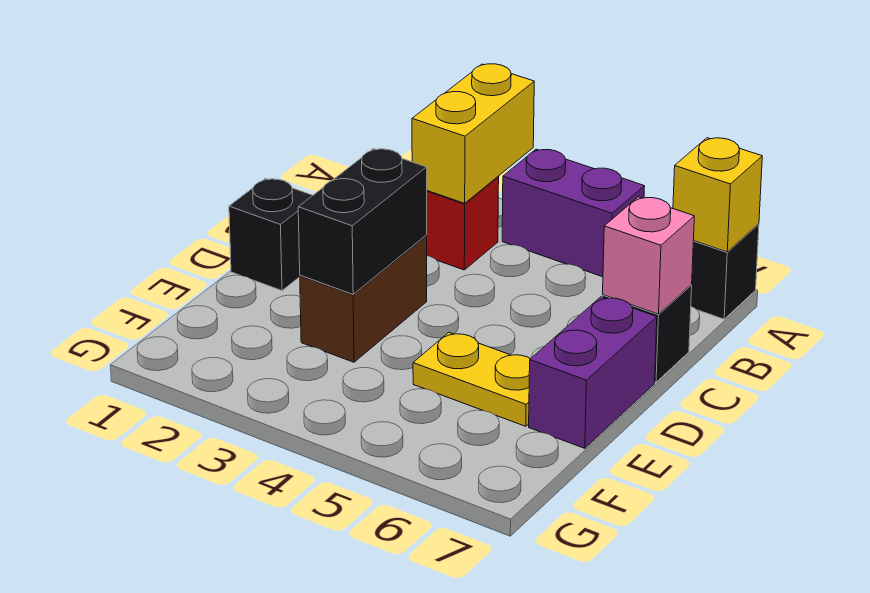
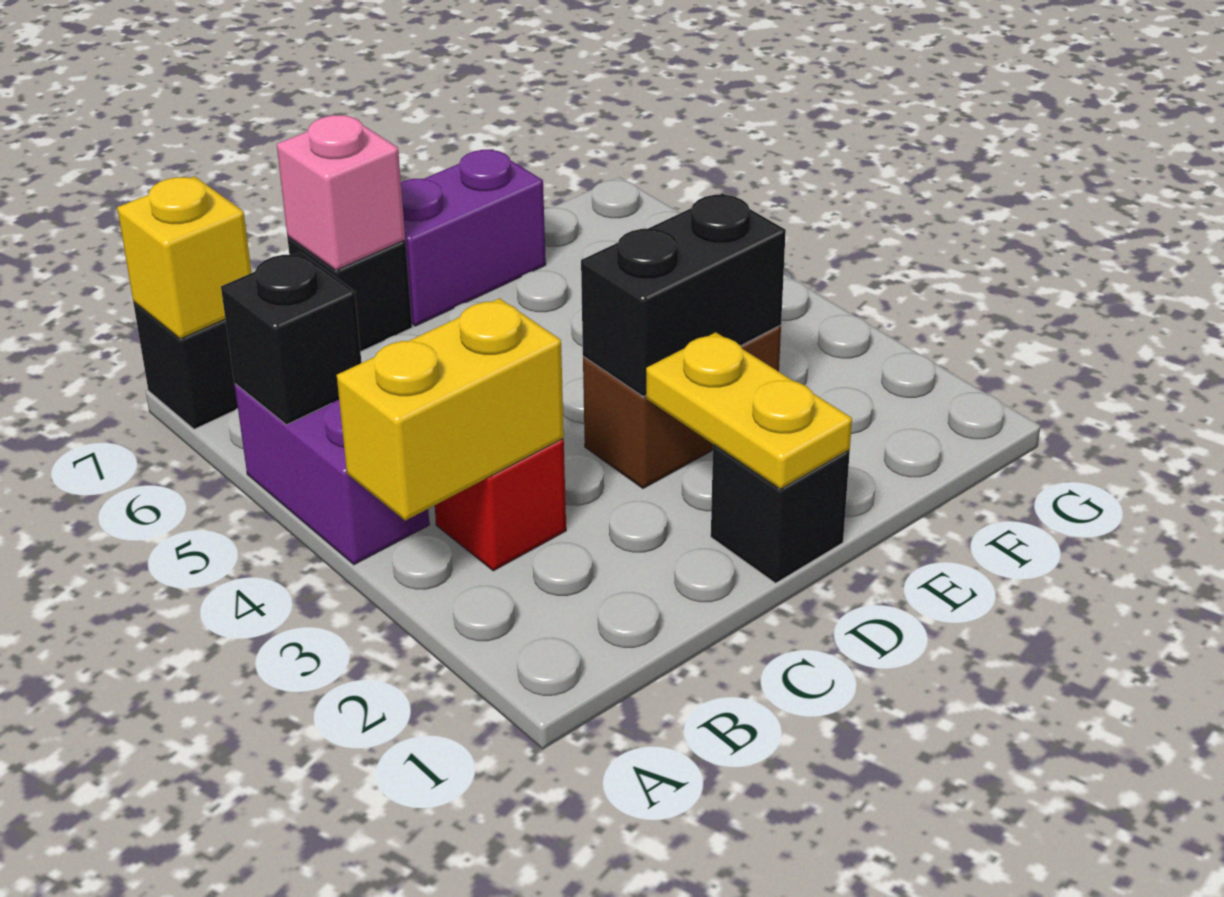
none -> black brick A5 level 2
yellow plate E5:E6 level 1 -> yellow plate D1:D2 level 2

